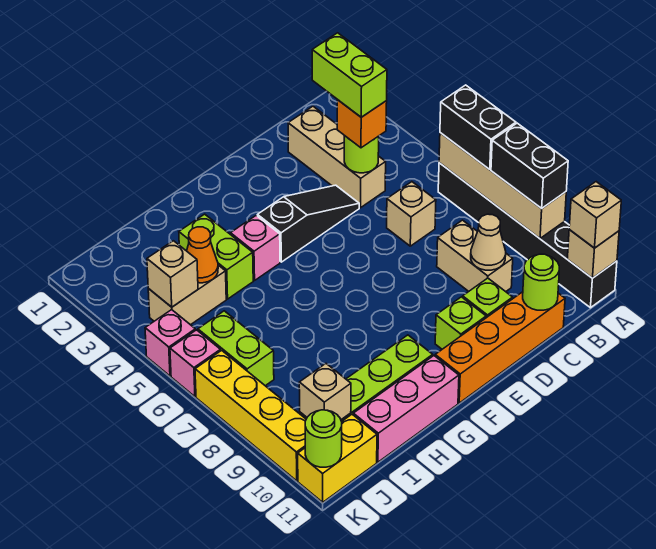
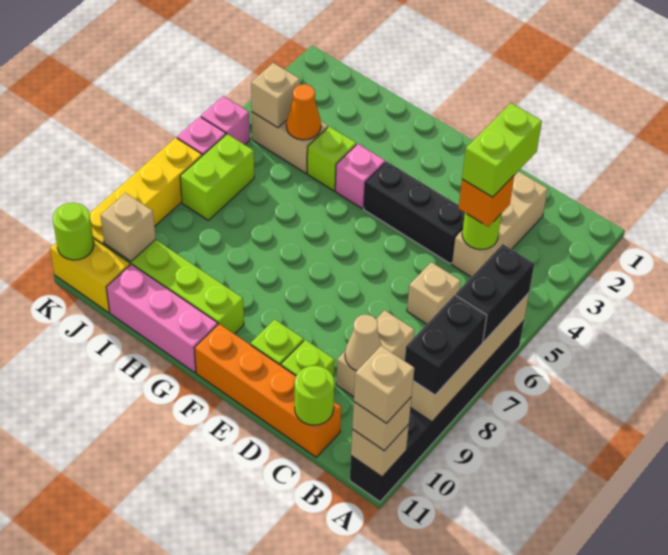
none -> tan brick A11 level 4
black slope D4:F4 level 1 top F -> black brick D4:F4 level 1
lime brick H3:H4 level 1 -> lime brick H4 level 1

